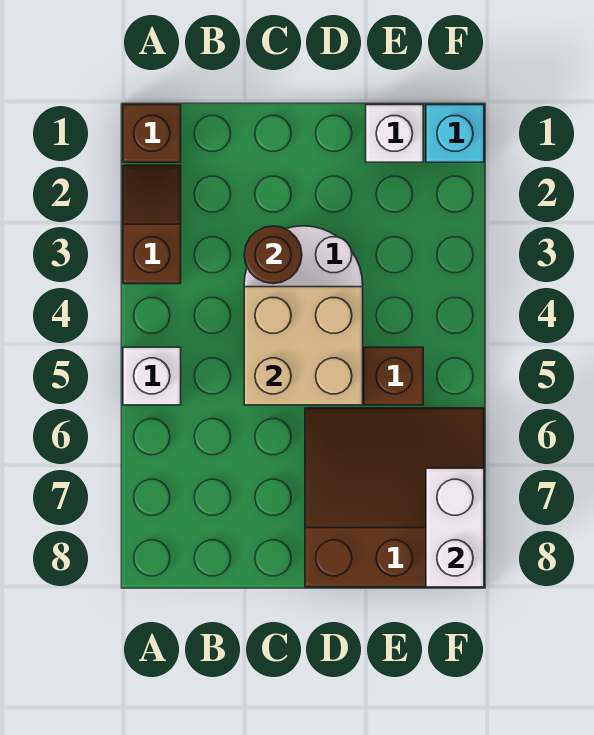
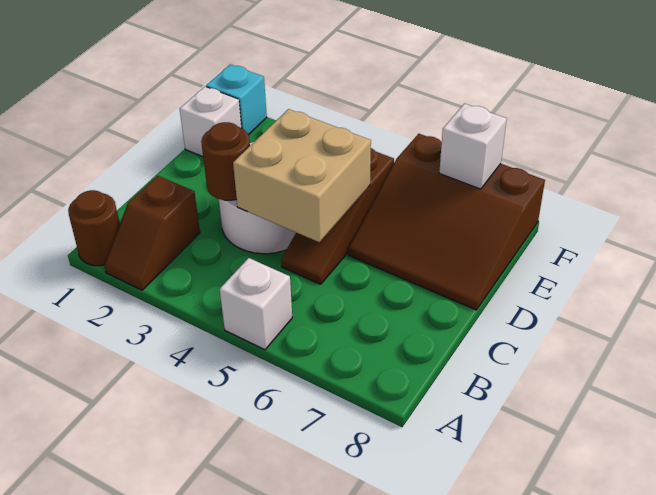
brown brick A1 level 1 -> brown round brick A1 level 1
brown slope A2:A3 level 1 top 3 -> brown slope A2:B2 level 1 top B
brown slope D6:F8 level 1 top 8 -> brown slope D6:F8 level 1 top F
white brick F7:F8 level 2 -> white brick F7 level 2

